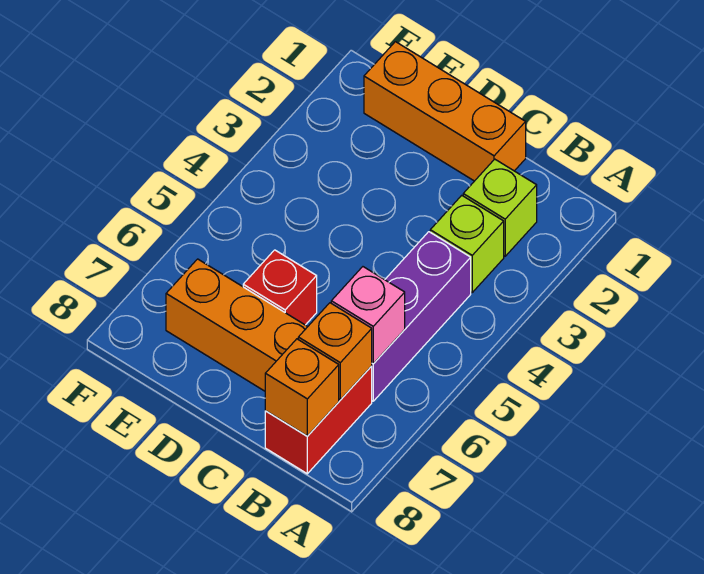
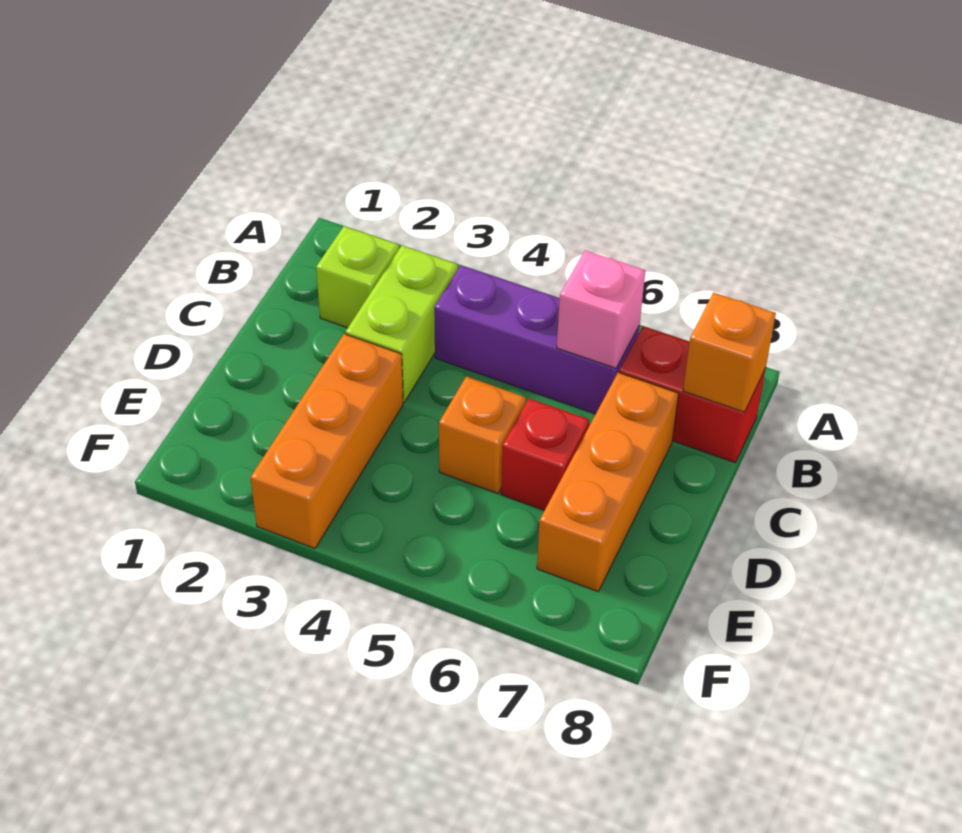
lime brick B3 level 1 -> lime brick B3:C3 level 1
orange brick B7 level 2 -> orange brick D5 level 1
orange brick C1:E1 level 1 -> orange brick D3:F3 level 1

